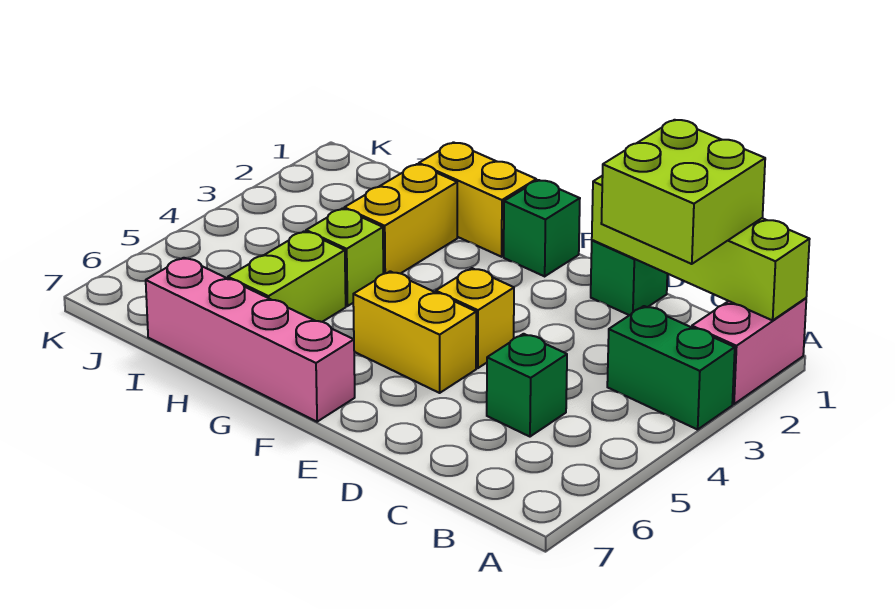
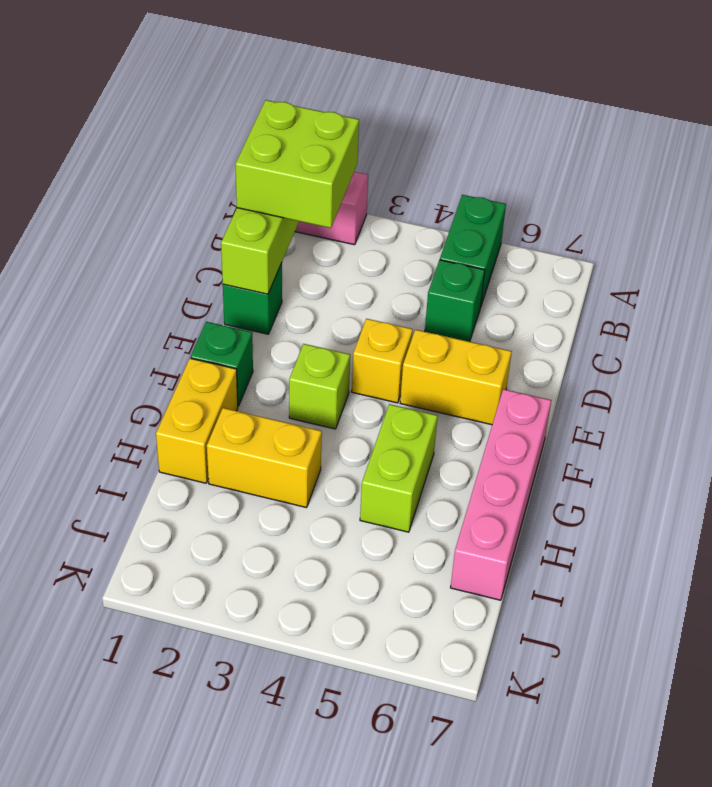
green brick A3:B3 level 1 -> green brick A5:B5 level 1
yellow brick E5:F5 level 1 -> yellow brick E5:E6 level 1
lime brick H4 level 1 -> lime brick F3 level 1
lime brick H5:H6 level 1 -> lime brick G5:H5 level 1

